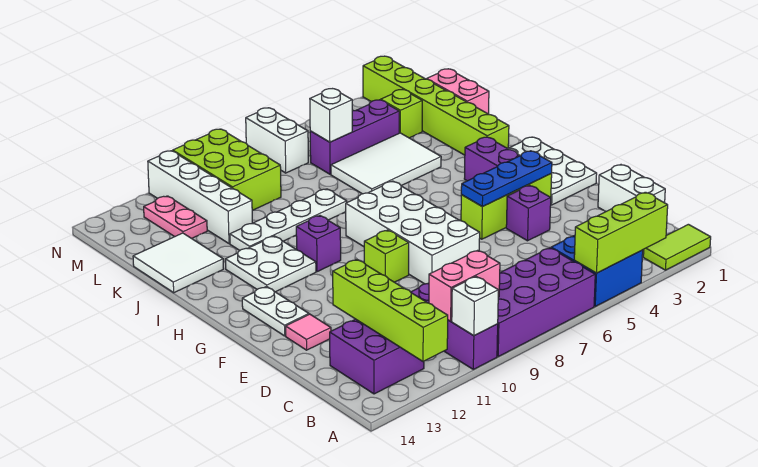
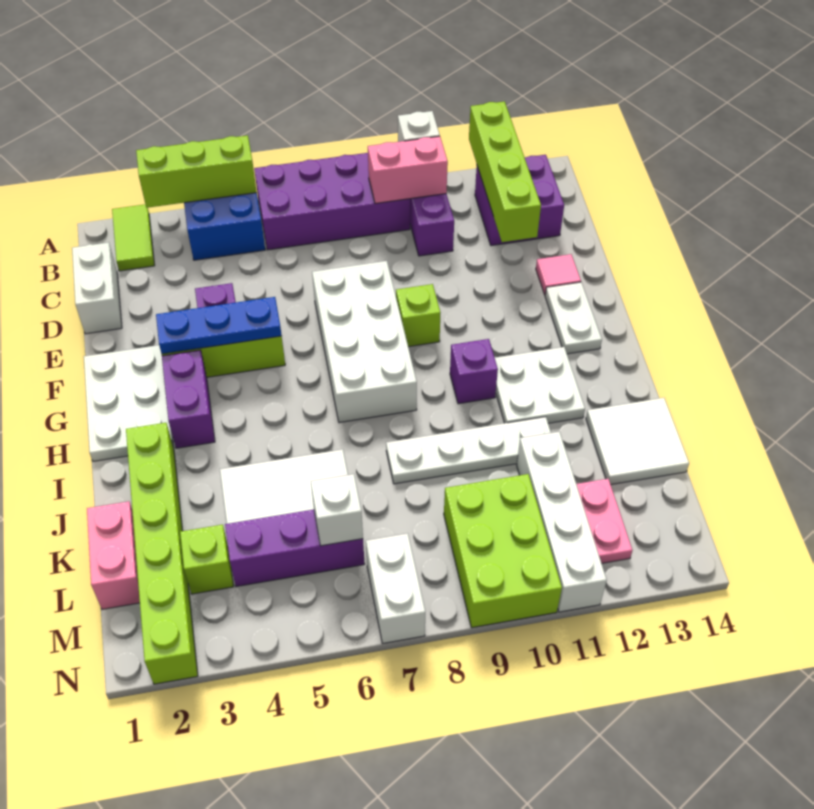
lime tile A1:A2 level 1 -> lime tile A2:B2 level 1

